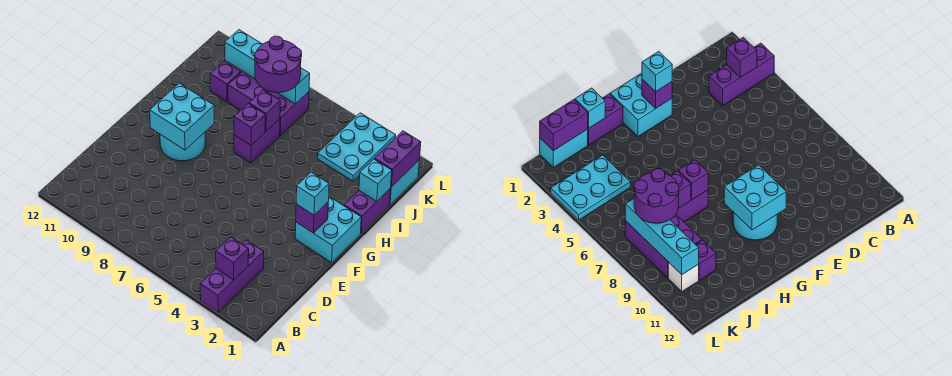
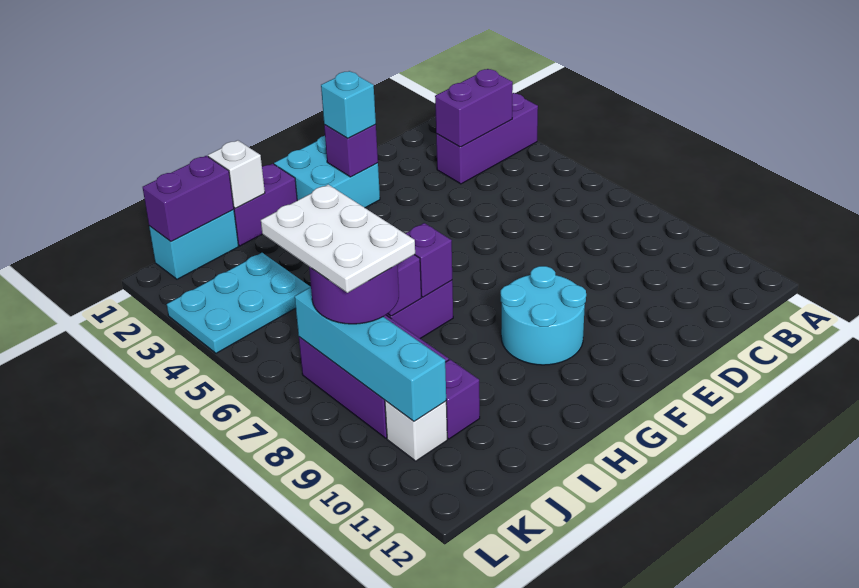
purple brick B3 level 2 -> purple brick B3:C3 level 2
cyan brick F9:G10 level 2 -> none
cyan brick I1 level 2 -> white brick I1 level 2
none -> white plate J6:K8 level 4

